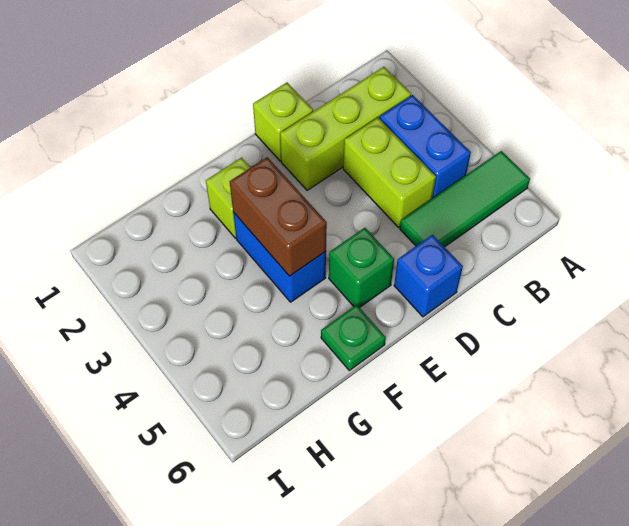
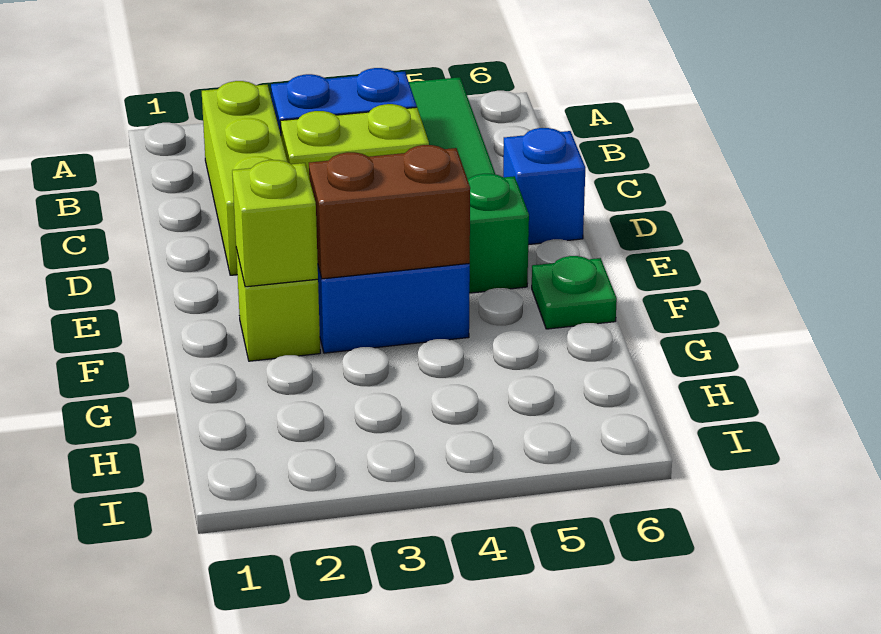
lime brick D1 level 1 -> lime brick F2 level 2

